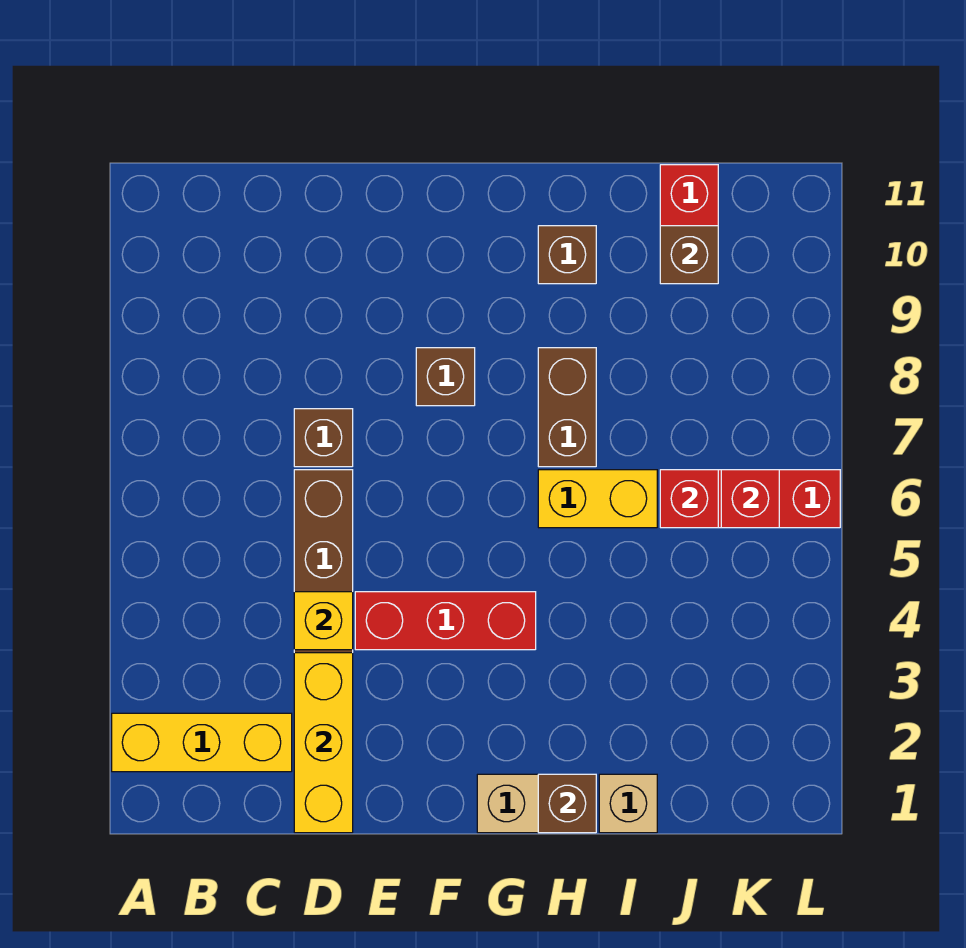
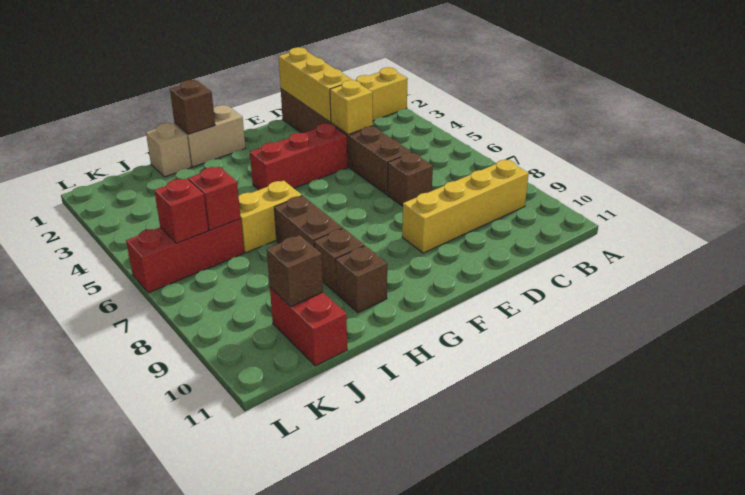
none -> yellow brick B9:E9 level 1
brown brick F8 level 1 -> brown brick H9 level 1

